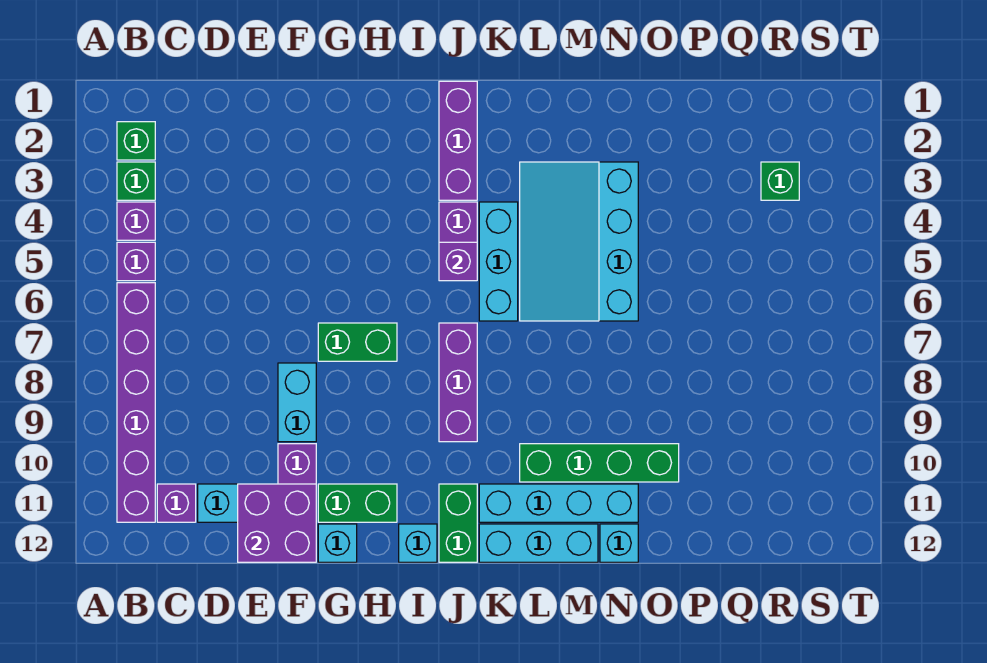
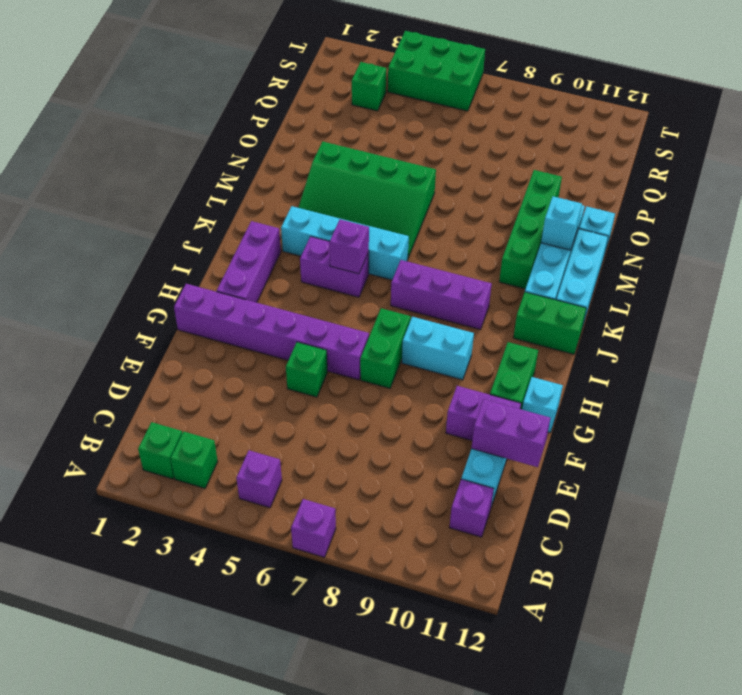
purple brick B4 level 1 -> purple brick A7 level 1
purple brick B6:B11 level 1 -> purple brick G1:G6 level 1
purple brick E11:F12 level 2 -> purple brick E11:E12 level 2
none -> green brick F5 level 1
cyan brick F8:F9 level 1 -> cyan brick H8:H9 level 1
cyan brick I12 level 1 -> cyan brick M11 level 2
purple brick J1:J3 level 1 -> purple brick H2:J2 level 1
cyan brick K4:K6 level 1 -> cyan brick K3:K6 level 1
cyan slope L3:N6 level 1 top N -> green slope L3:N6 level 1 top N
none -> green brick S4:T6 level 1

